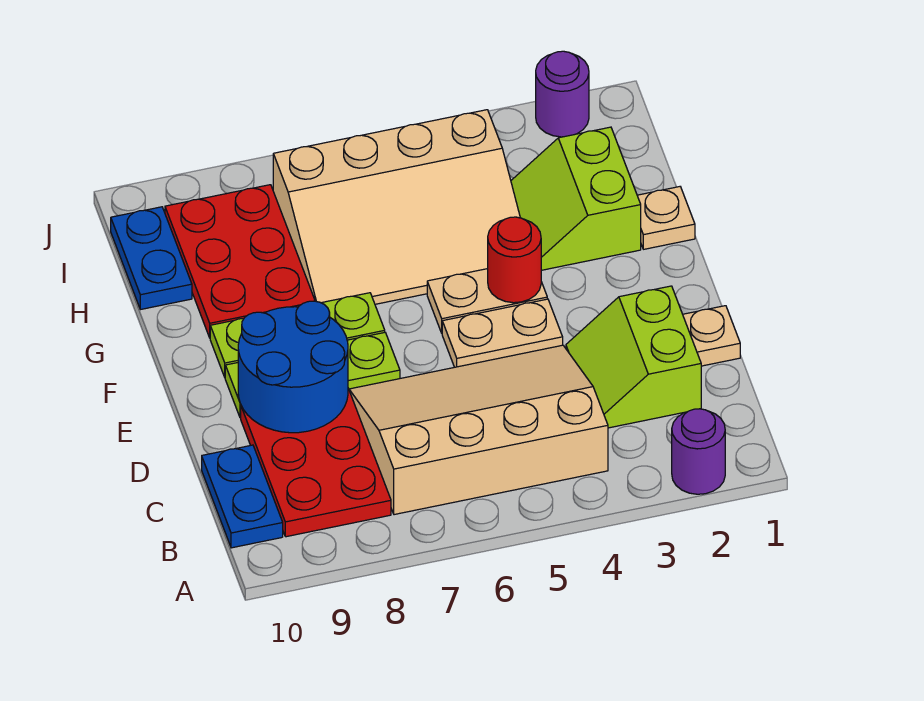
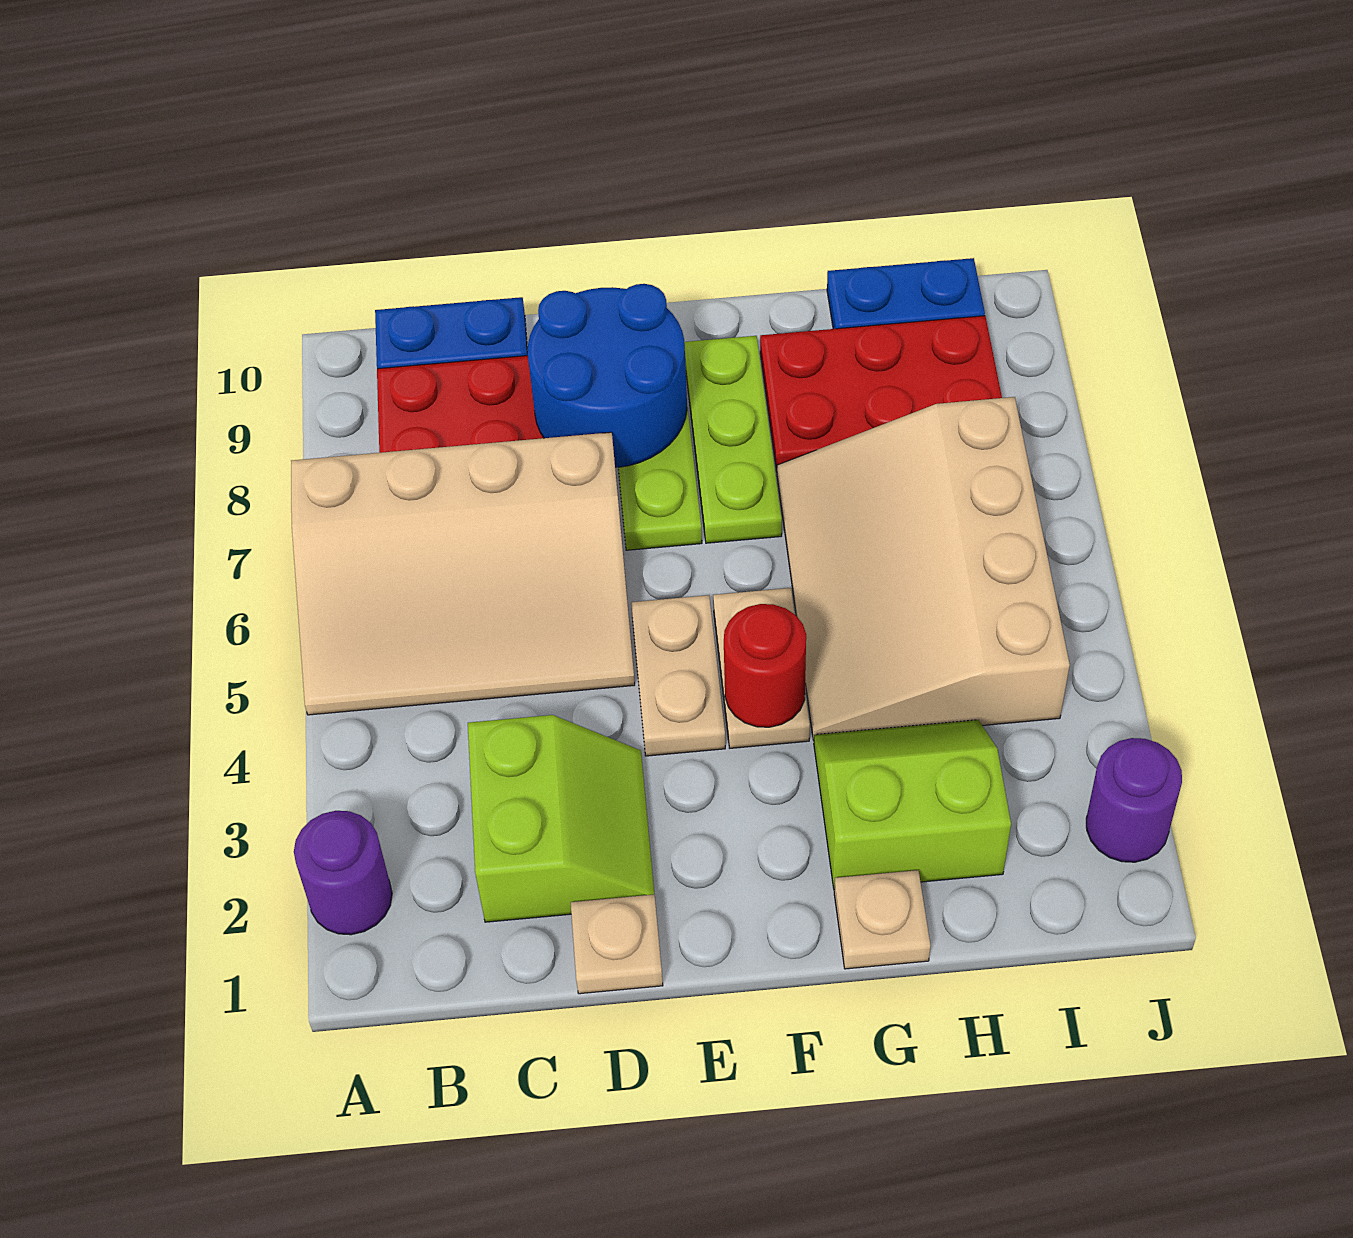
tan slope B4:D7 level 1 top B -> tan slope A5:D7 level 1 top 7
lime slope C2:D3 level 1 top 2 -> lime slope C2:D3 level 1 top C

